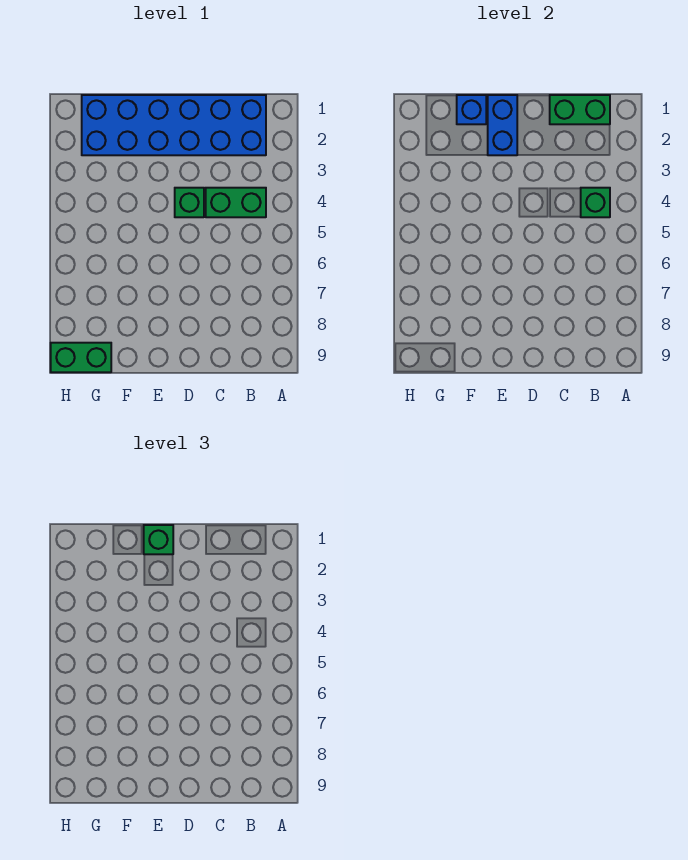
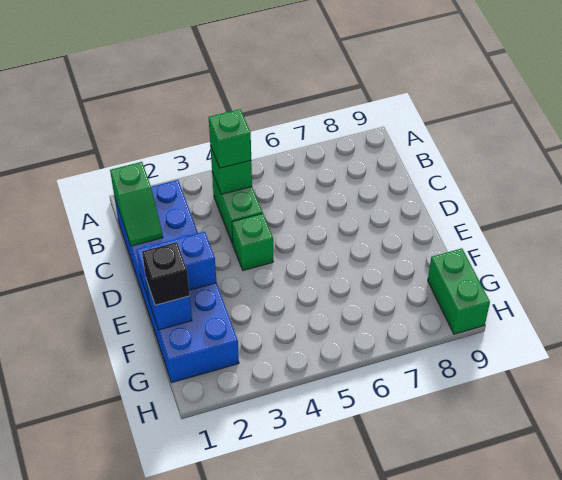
green brick B1:C1 level 2 -> green slope B1:C1 level 2 top B
green brick E1 level 3 -> green brick B4 level 3
none -> black brick F1 level 3

